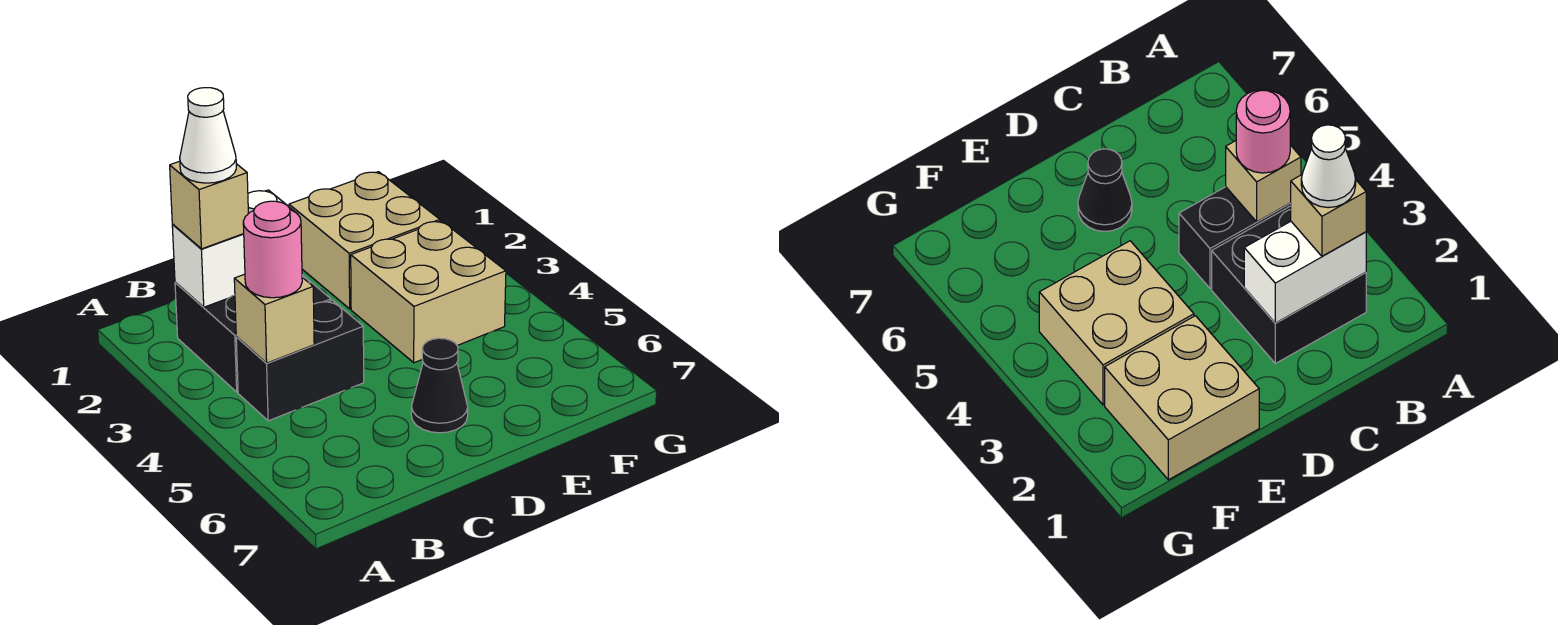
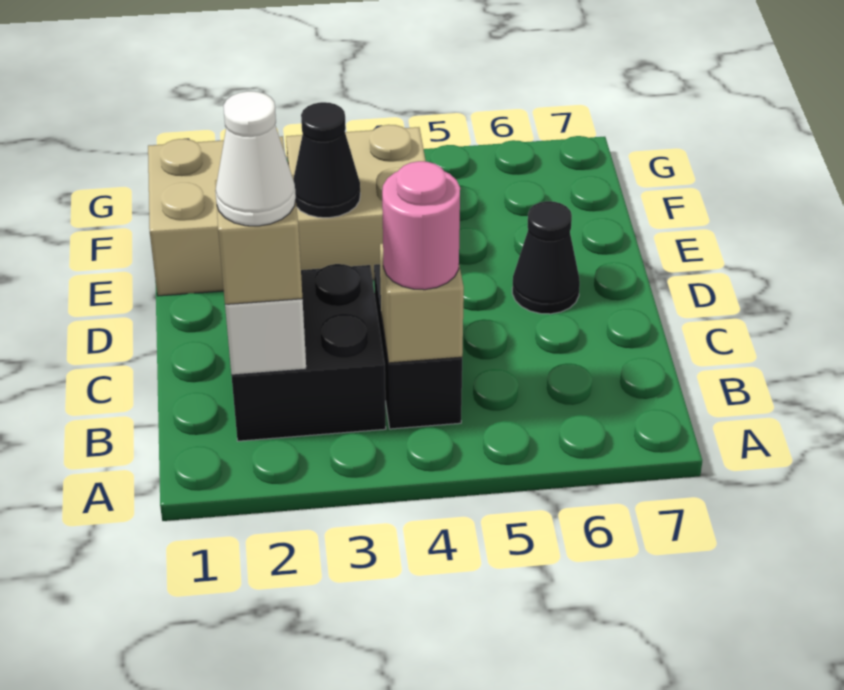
none -> black cone E3 level 2

